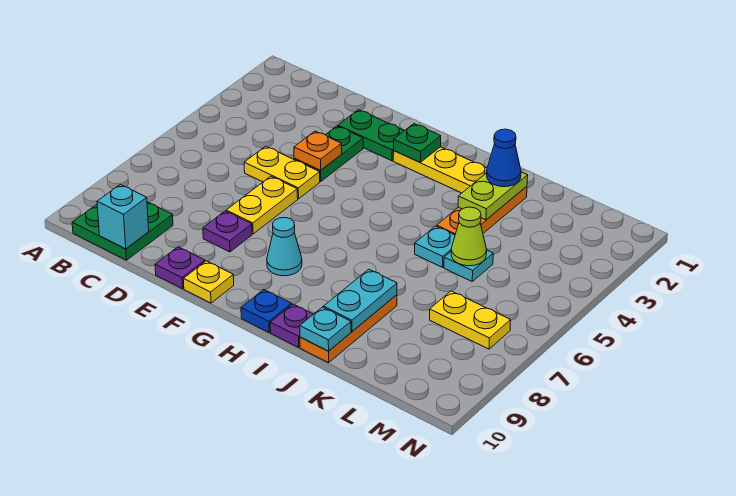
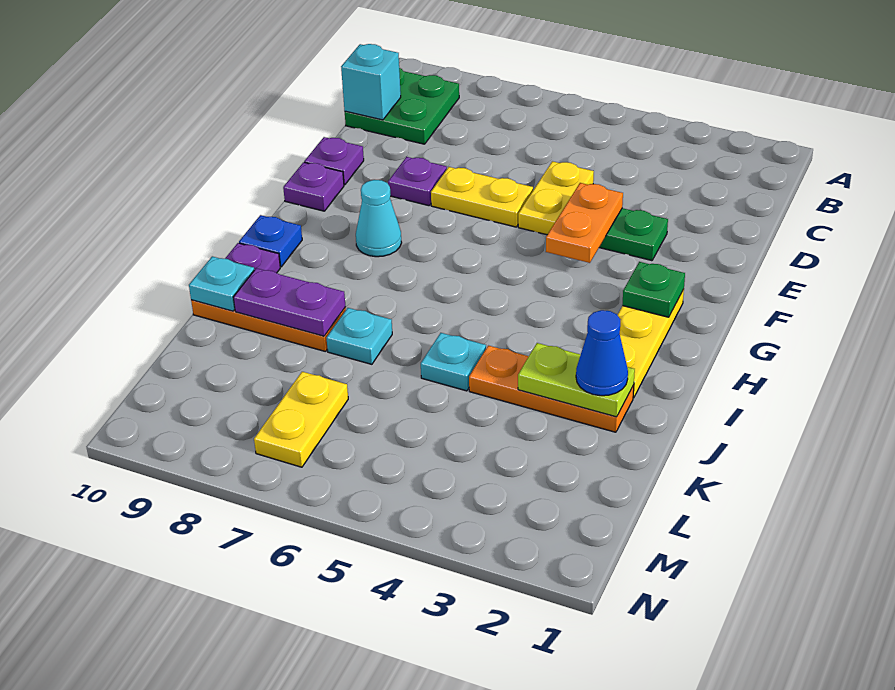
green plate E2:F2 level 1 -> none
orange plate E4 level 2 -> orange plate E4:F4 level 2
yellow plate F10 level 1 -> purple plate F10 level 1
cyan plate J8:J9 level 2 -> purple plate J8:J9 level 2
cyan plate K5 level 1 -> cyan plate J7 level 1
lime cone K5 level 2 -> none

